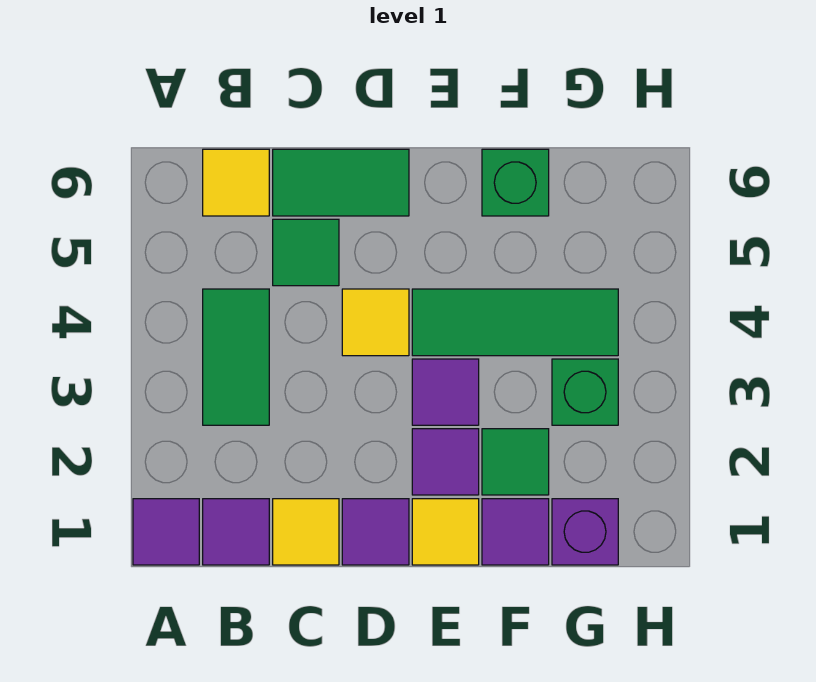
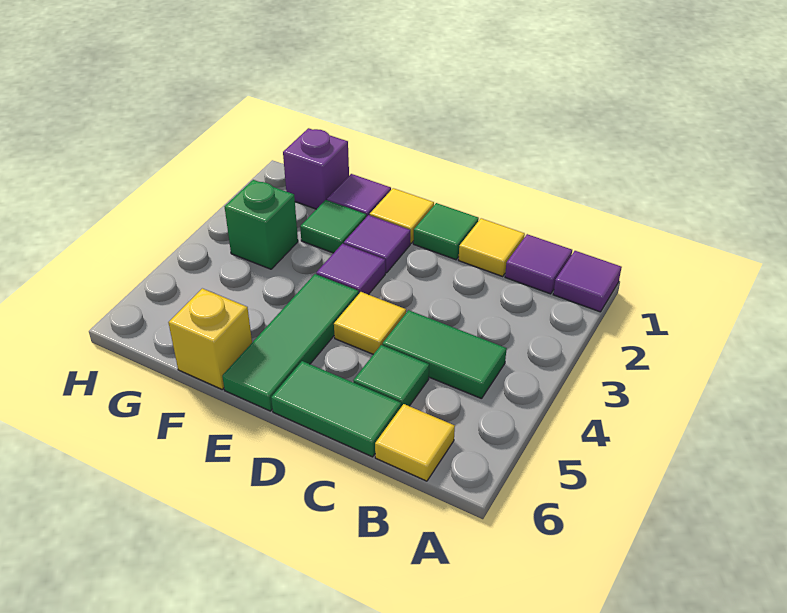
green tile B3:B4 level 1 -> green tile B4:C4 level 1
purple tile D1 level 1 -> green tile D1 level 1
green tile E4:G4 level 1 -> green tile E4:E6 level 1
green brick F6 level 1 -> yellow brick F6 level 1

